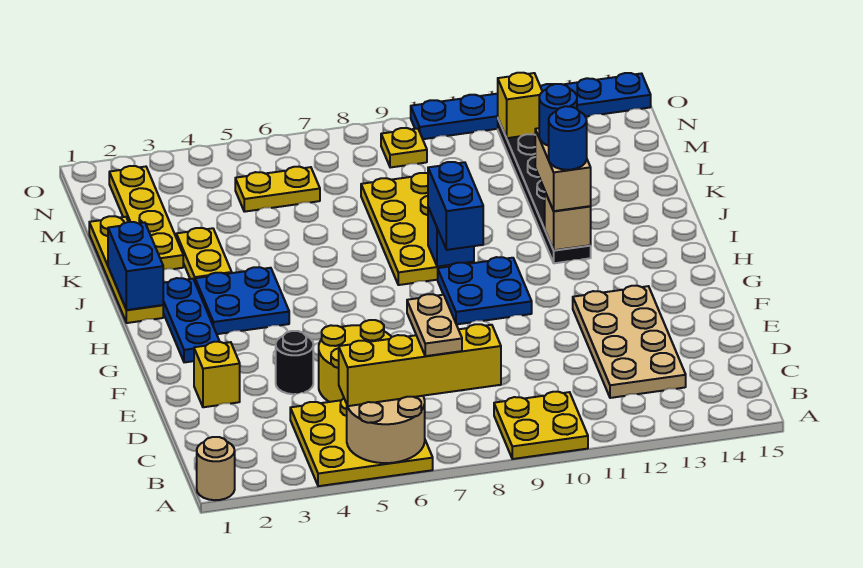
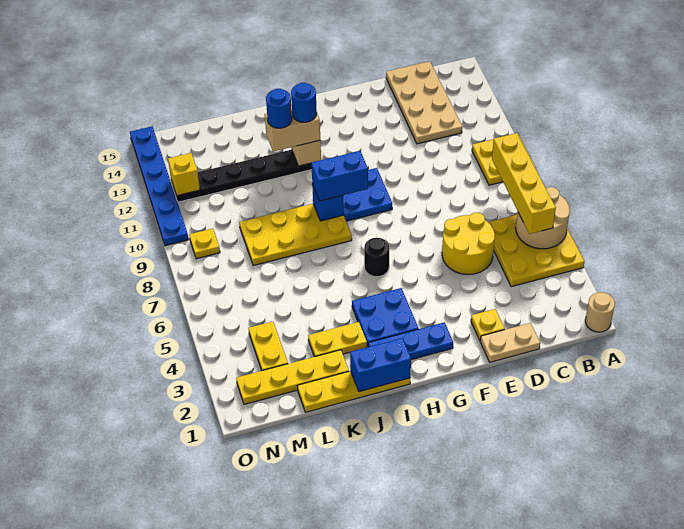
tan plate B7:C7 level 4 -> tan plate D1:E1 level 1
tan plate C12:F13 level 1 -> tan plate C12:D15 level 1
yellow brick E2 level 1 -> yellow plate E2 level 1
black round brick E4 level 1 -> black round brick H6 level 1
yellow plate M5:M6 level 1 -> yellow plate M3:M4 level 1

